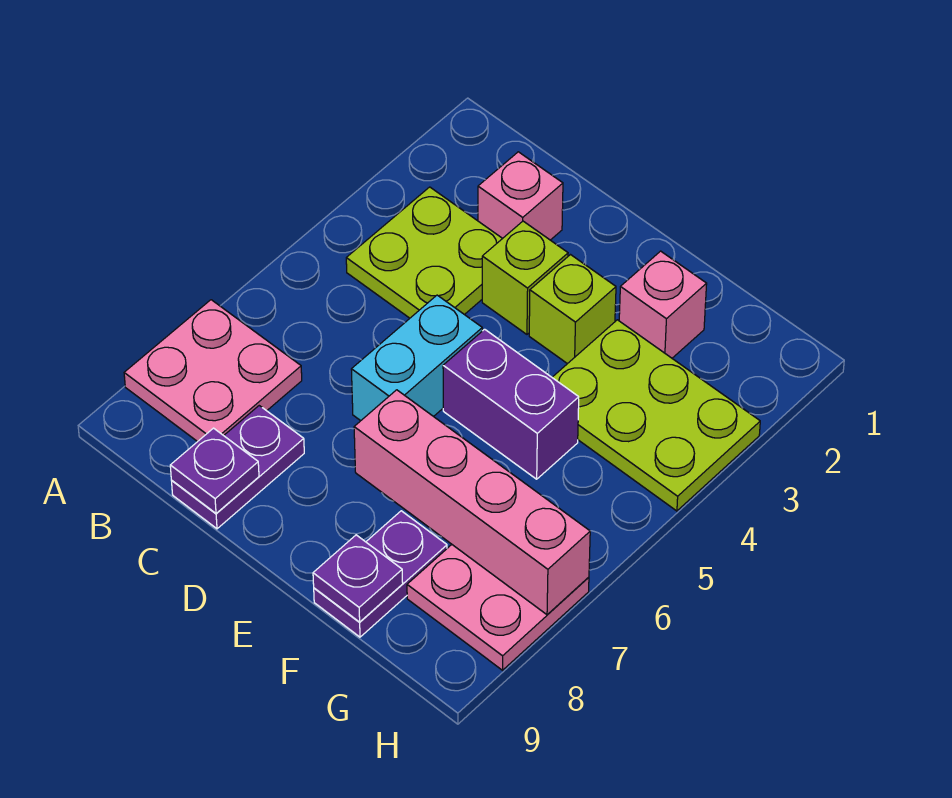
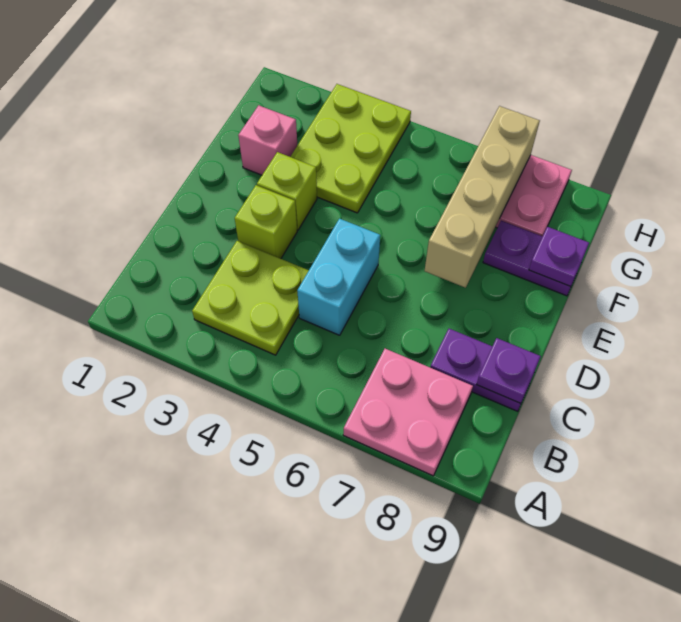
pink brick C2 level 1 -> none
cyan brick D5:D6 level 1 -> cyan brick C5:D5 level 1
purple brick E5:F5 level 1 -> none
pink brick E7:H7 level 2 -> tan brick E7:H7 level 2

